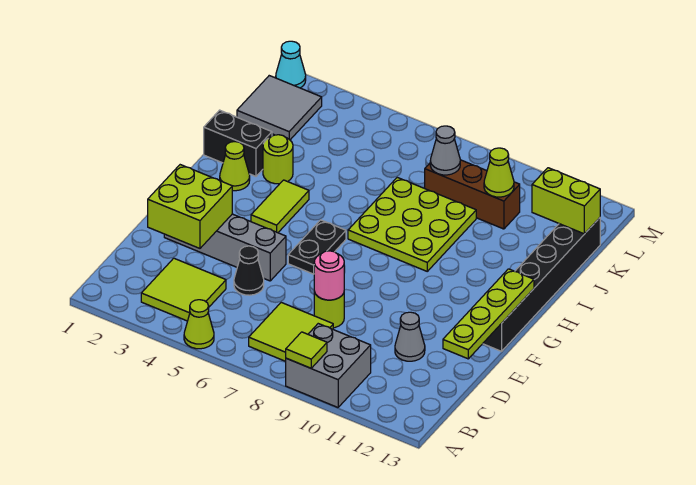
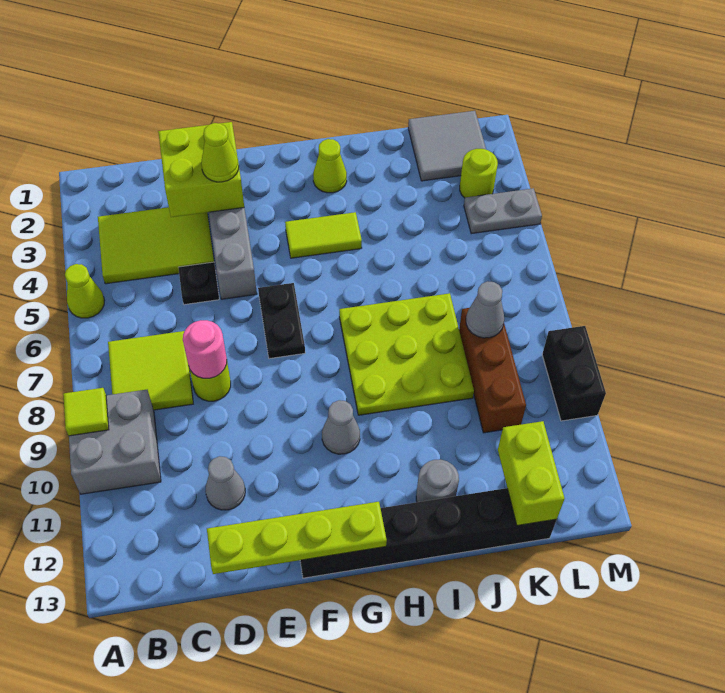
lime tile B3:C4 level 1 -> lime tile B3:D4 level 1
black cone D5 level 1 -> black plate D5 level 1
black plate F6:G6 level 1 -> black plate F6:F7 level 1
none -> grey cone G10 level 1
black brick I1:I2 level 1 -> black brick M9:M10 level 1
lime round brick I3 level 1 -> lime round brick L3 level 1
none -> grey round brick I12 level 1
lime cone K10 level 2 -> lime cone E3 level 3
none -> grey plate L4:M4 level 1
cyan cone M1 level 1 -> none

